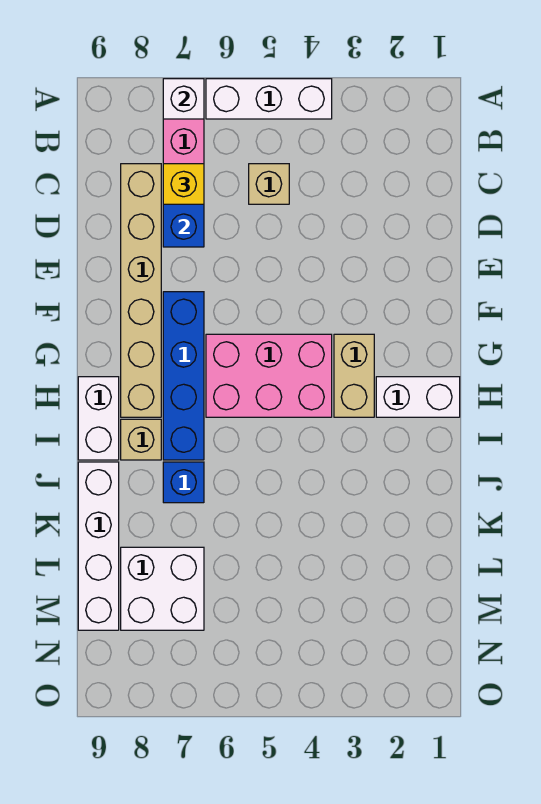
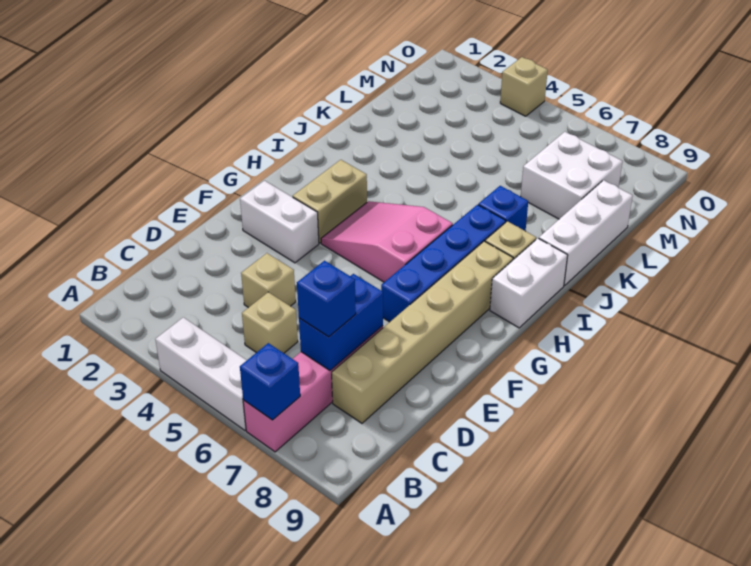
white brick A7 level 2 -> blue brick A7 level 2
yellow brick C7 level 3 -> blue brick C7 level 3
none -> tan brick D4 level 1
pink brick G4:H6 level 1 -> pink slope G4:H6 level 1 top 6
white brick H1:H2 level 1 -> white brick F2:F3 level 1
white brick J9:M9 level 1 -> white brick J9:L9 level 1
none -> tan brick O4 level 1

